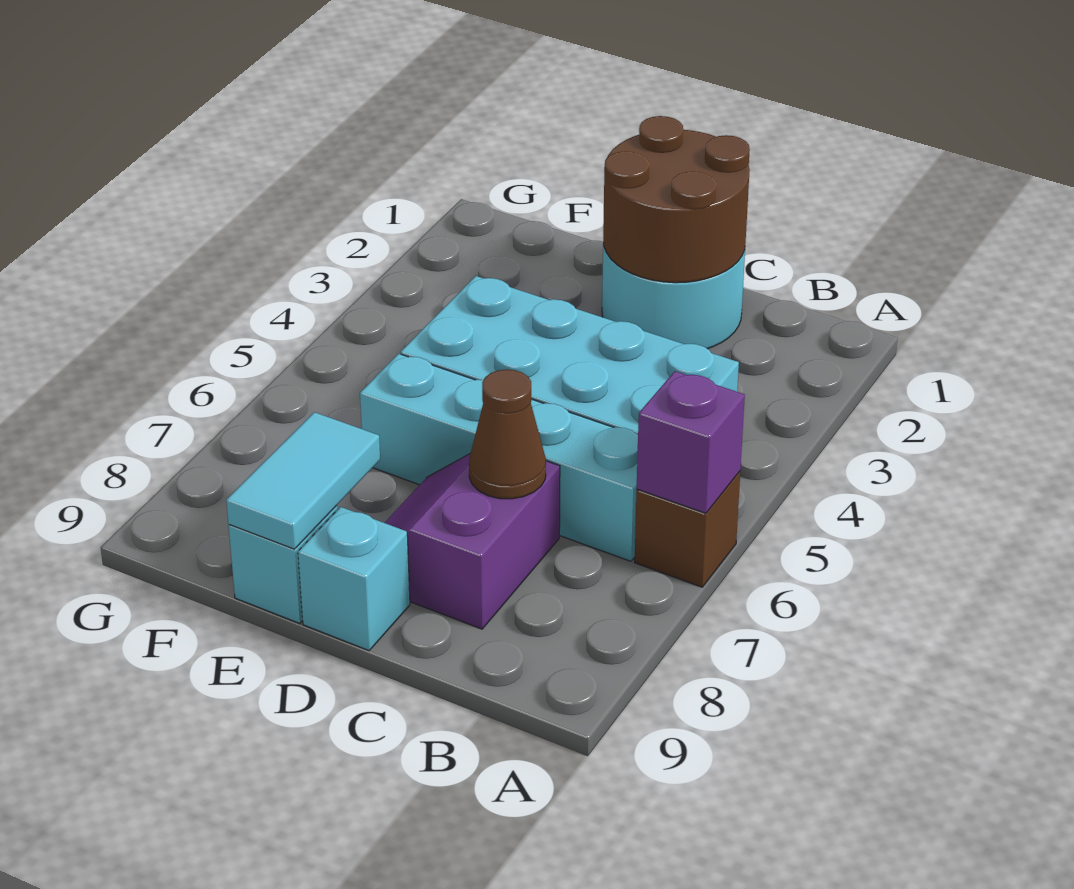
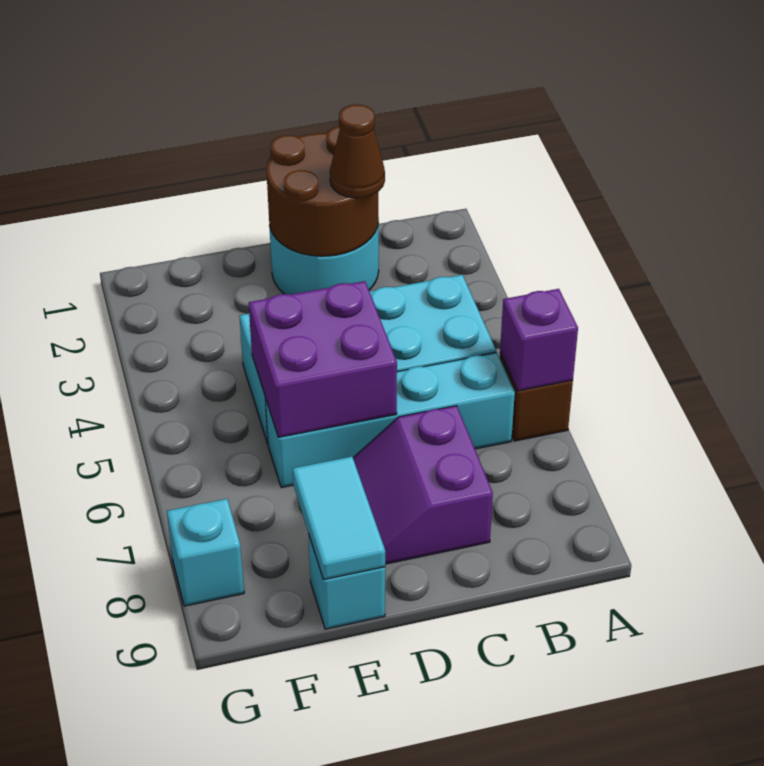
brown cone C7 level 2 -> brown cone C2 level 3
none -> purple brick D5:E6 level 2
cyan brick D9 level 1 -> cyan brick G8 level 1

